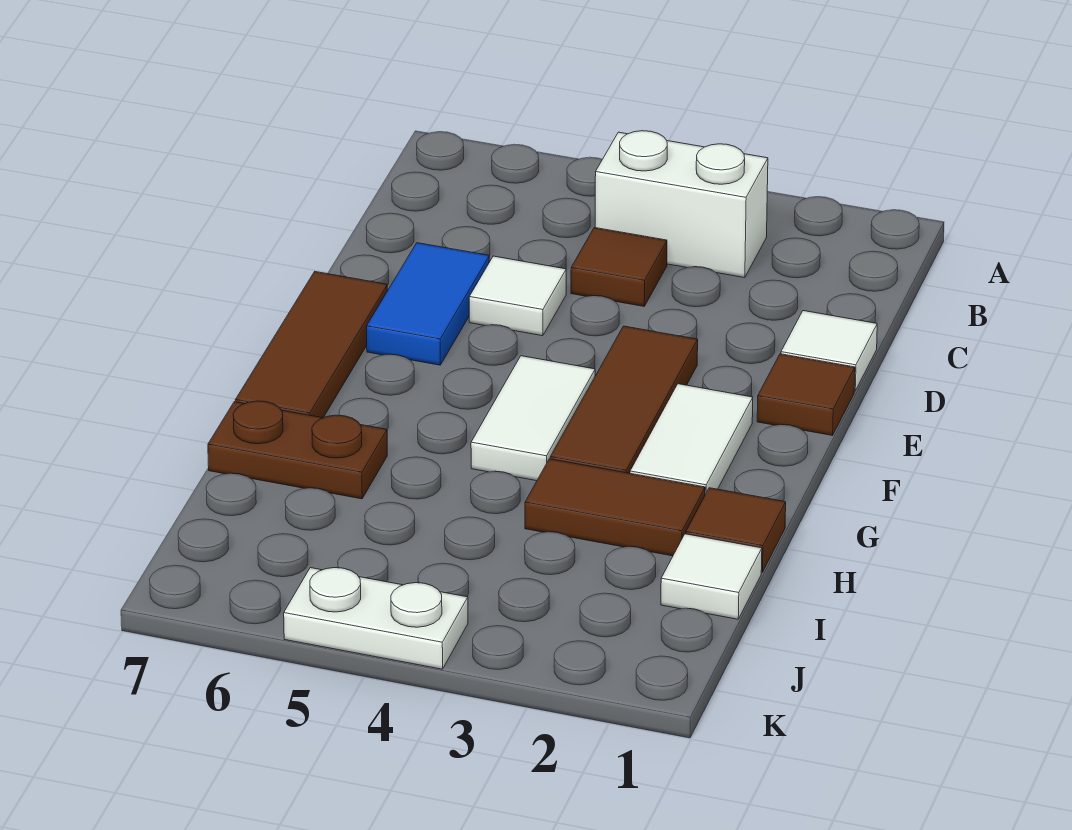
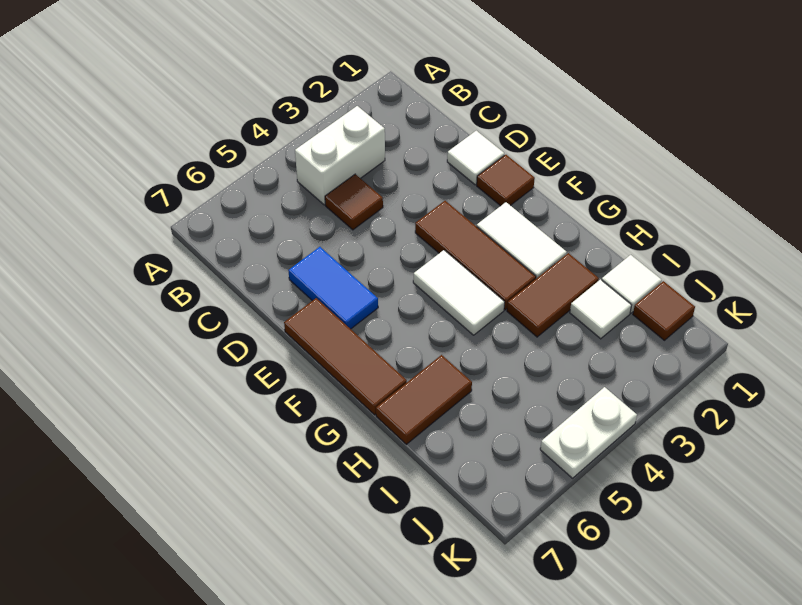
white tile D5 level 1 -> white tile I2 level 1
brown tile H1 level 1 -> brown tile J1 level 1
brown plate H6:H7 level 1 -> brown tile H6:H7 level 1

